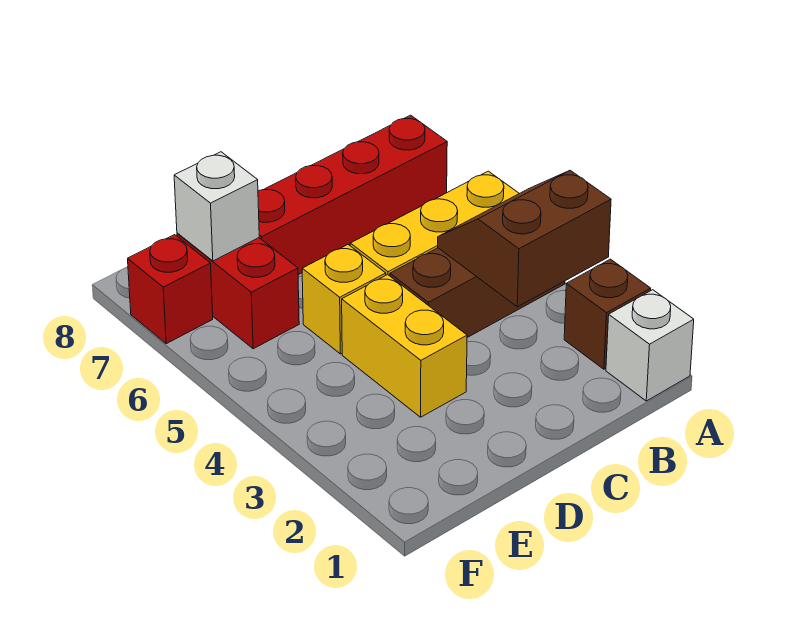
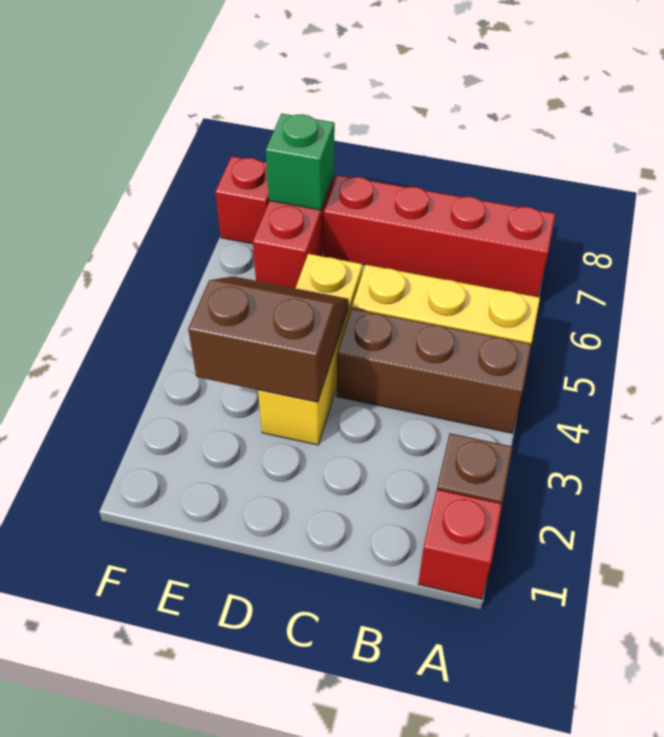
white brick A1 level 1 -> red brick A1 level 1
brown slope A3:B4 level 2 top 3 -> brown slope D3:E4 level 2 top 3
white brick E7 level 2 -> green brick E7 level 2

